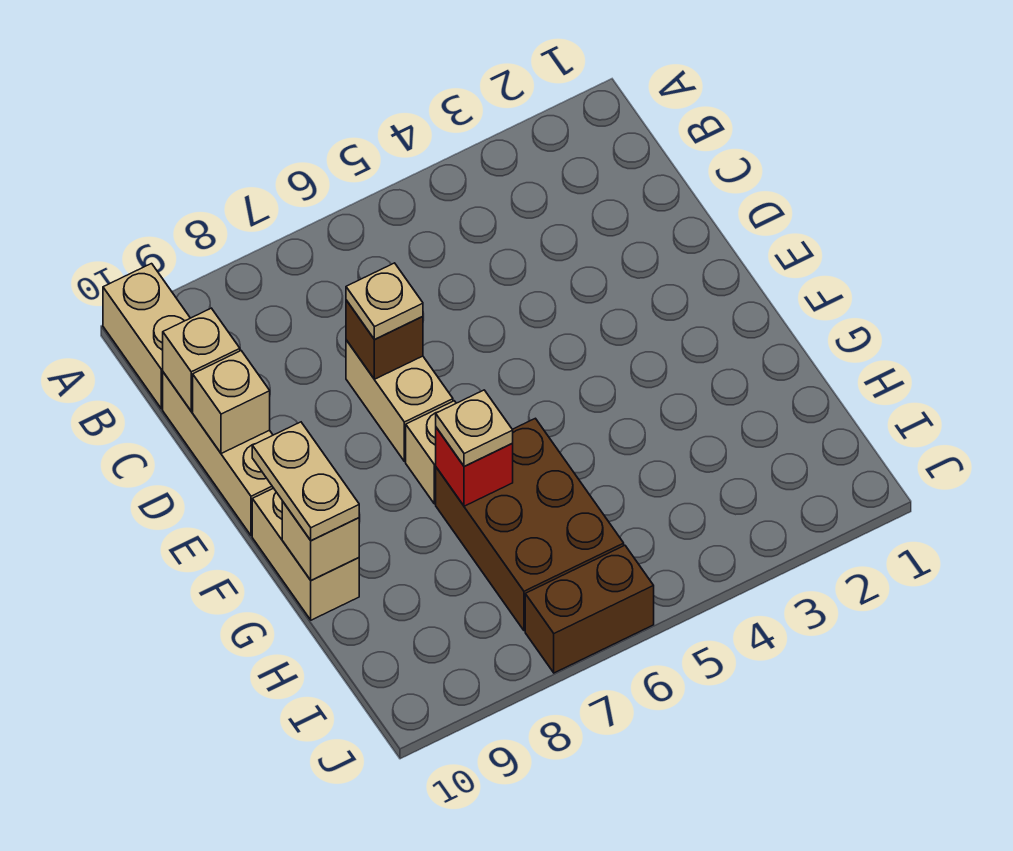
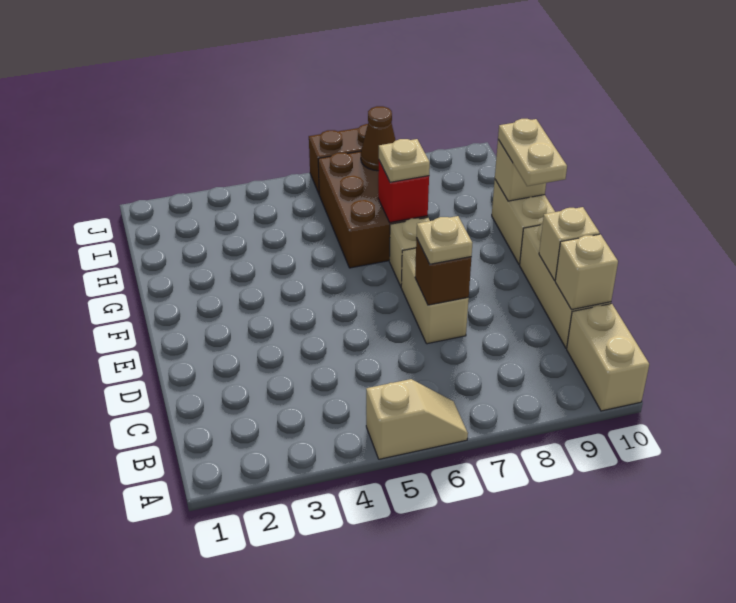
none -> tan slope A5:A6 level 1 top 5
none -> brown cone I7 level 2

